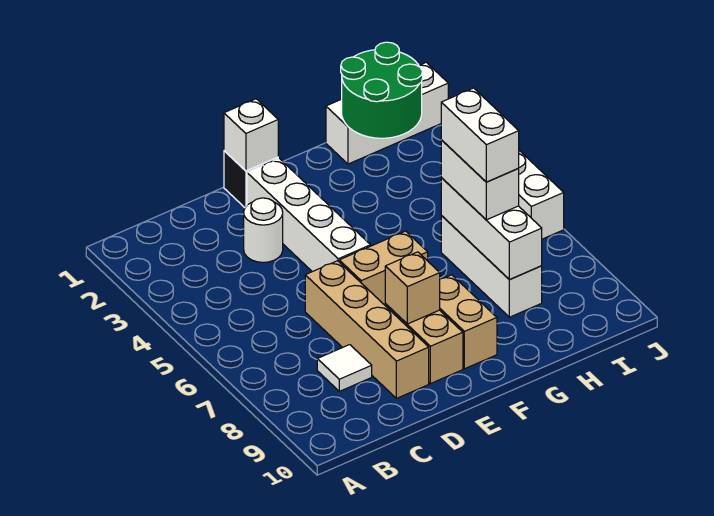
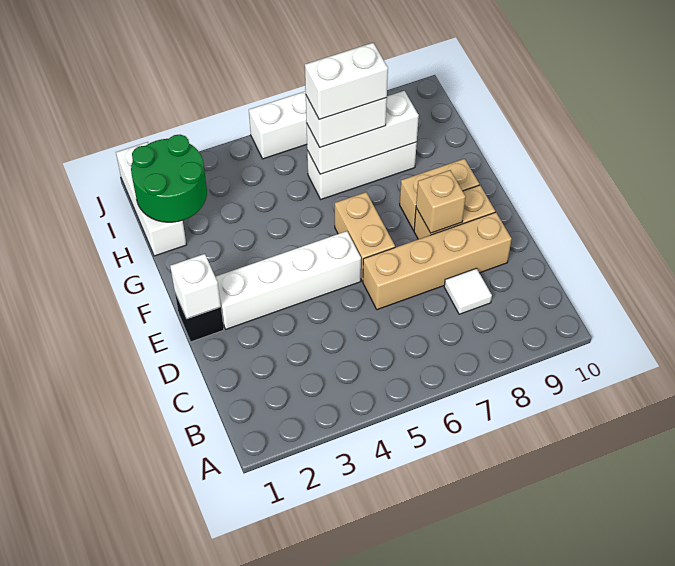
white round brick D3 level 1 -> none

